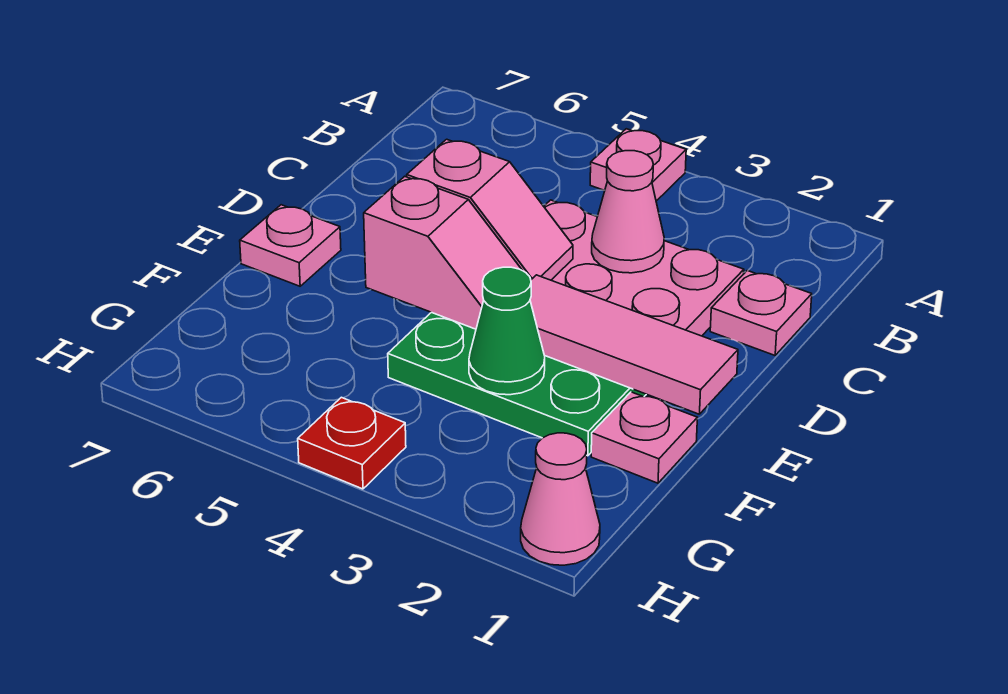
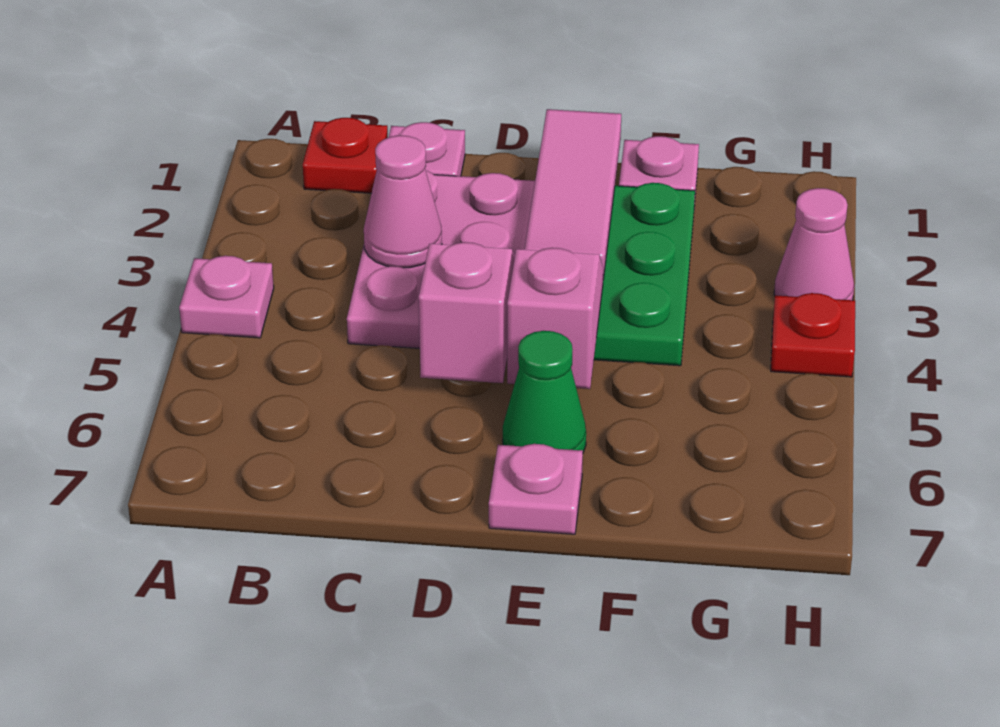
none -> red plate B1 level 1
green cone F3 level 2 -> green cone E6 level 1
pink cone H1 level 1 -> pink cone H3 level 1

